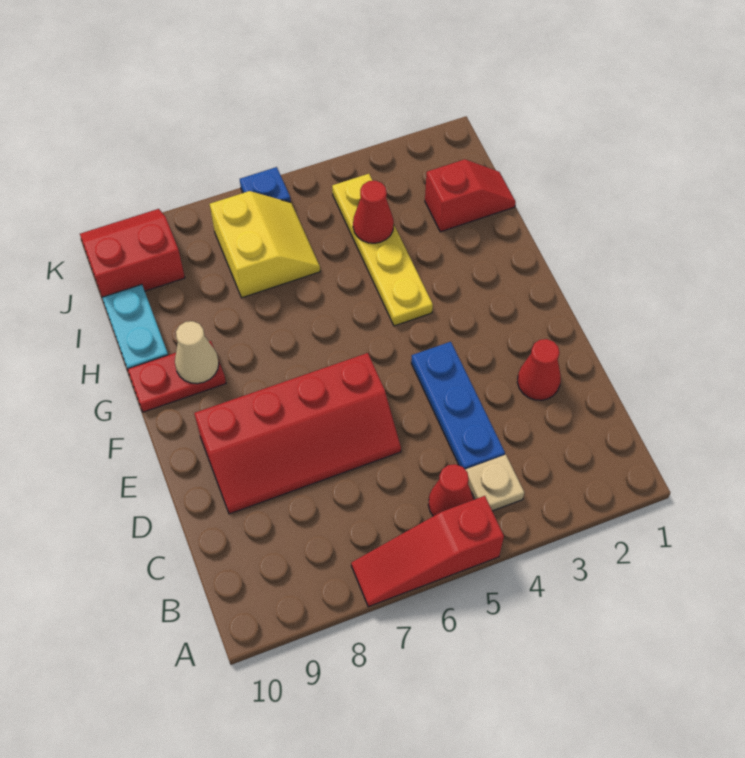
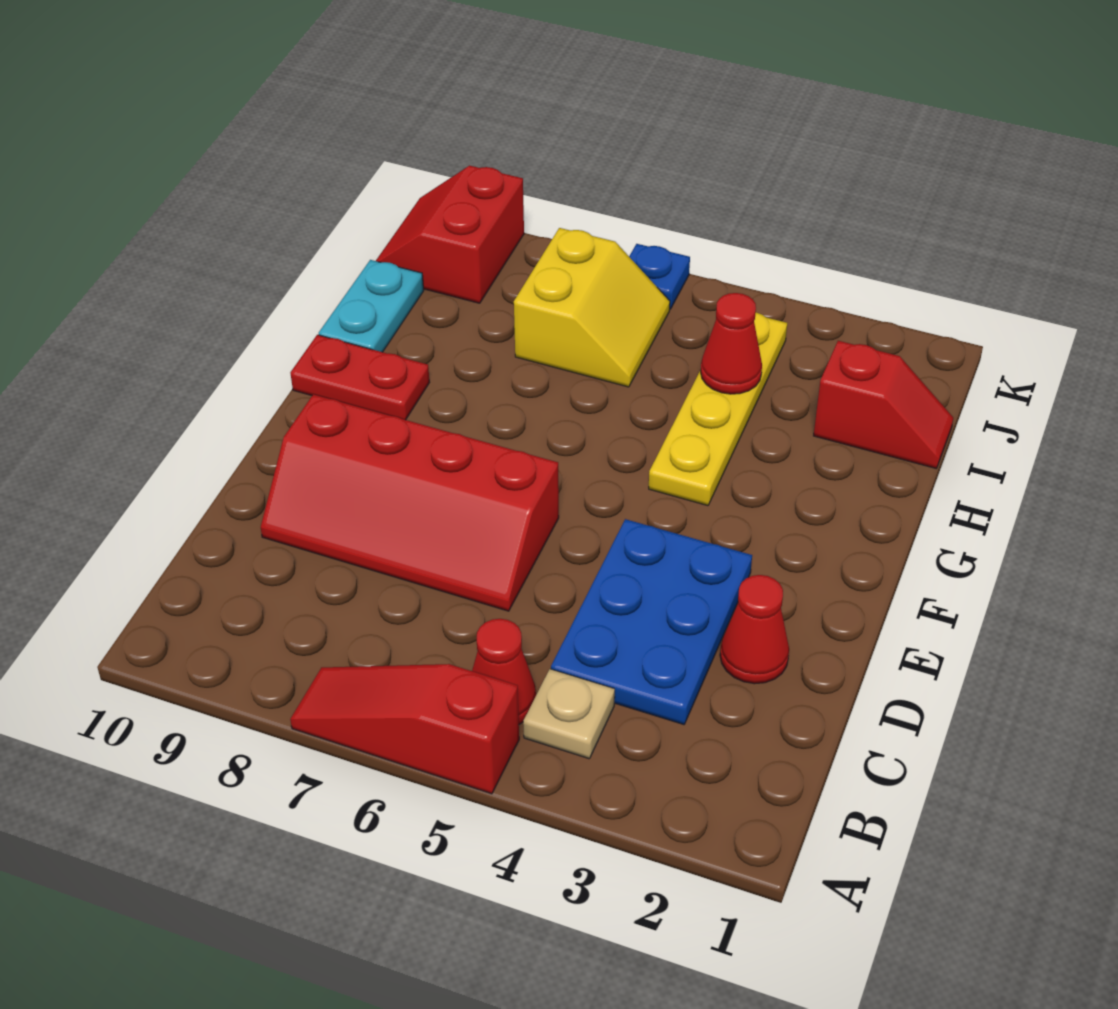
blue plate C4:E4 level 1 -> blue plate C3:E4 level 1
tan cone G9 level 2 -> none
red slope J9:K10 level 1 top J -> red slope J9:K10 level 1 top 9

